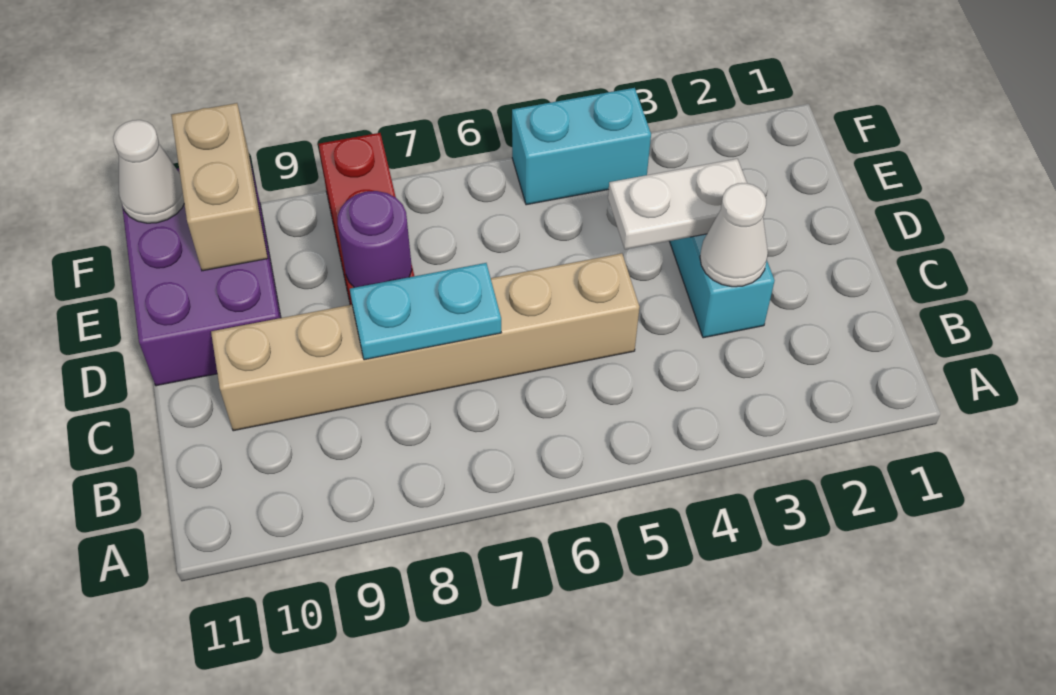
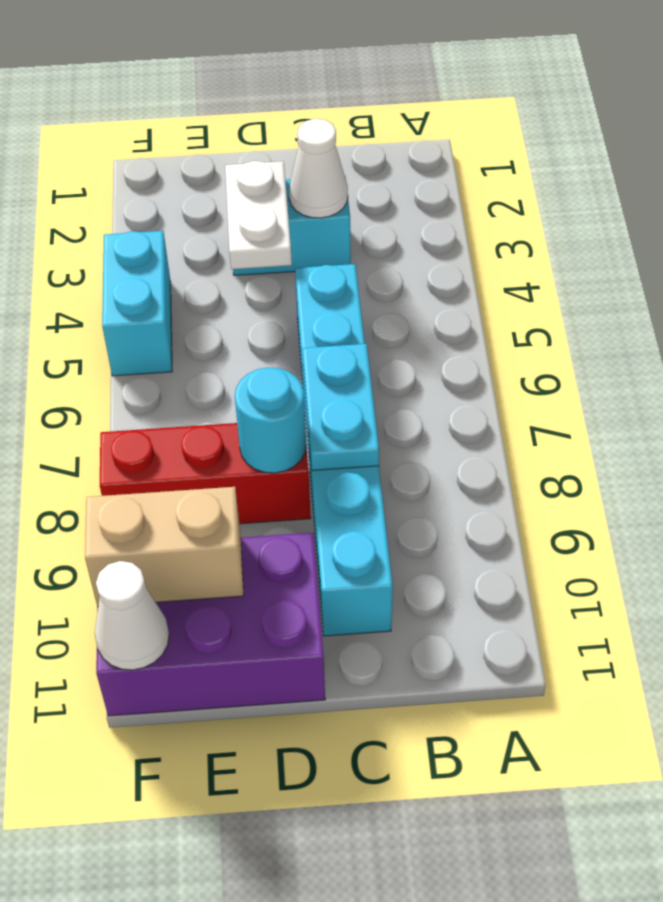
tan brick C5:C10 level 1 -> cyan brick C5:C10 level 1
purple round brick D8 level 2 -> cyan round brick D8 level 2

